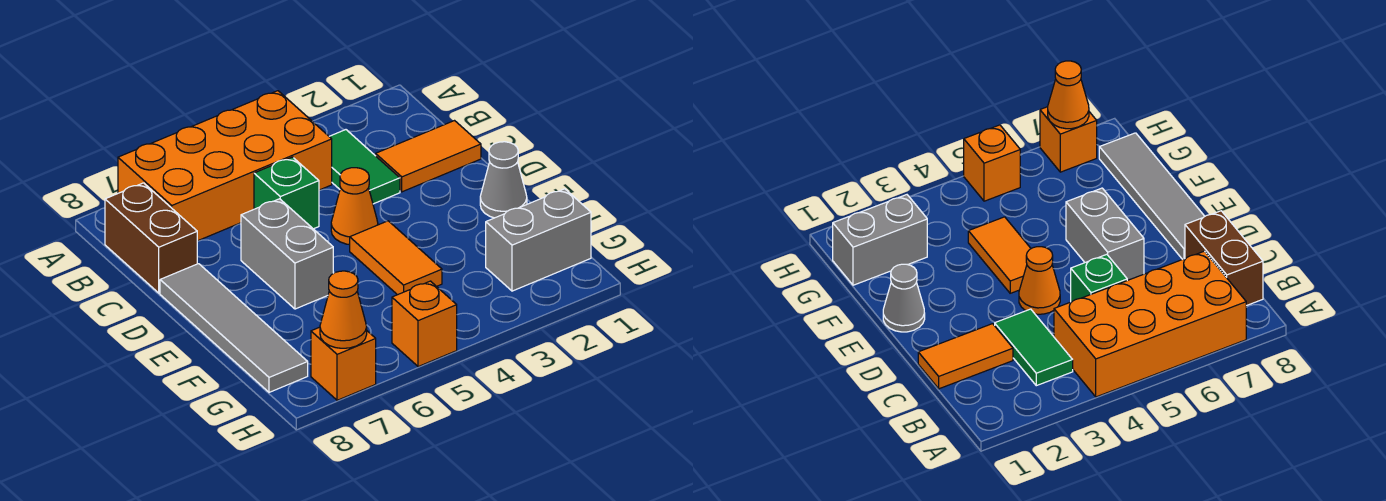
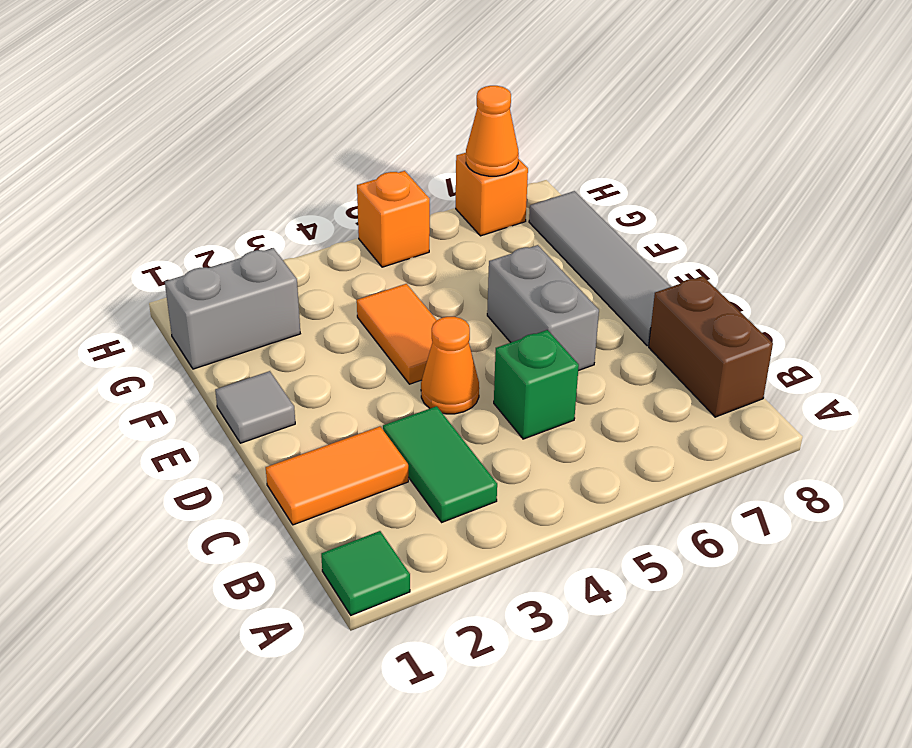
none -> green tile A1 level 1
orange brick A4:B7 level 1 -> none
grey cone E1 level 1 -> grey tile E1 level 1

